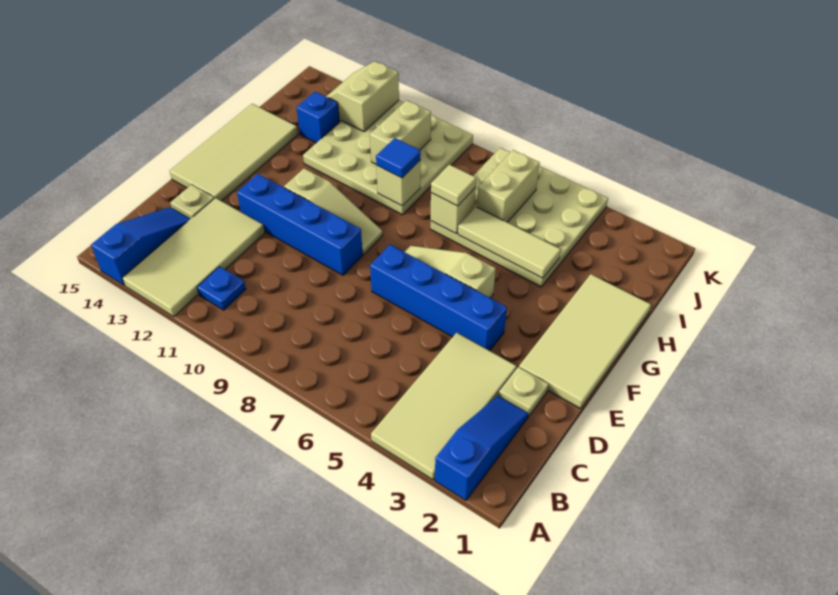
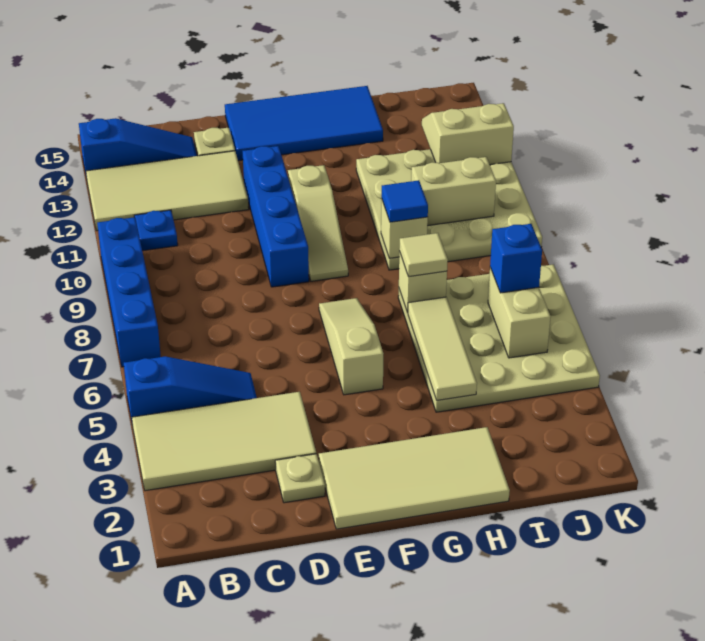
blue slope A2:C2 level 1 top A -> blue slope A5:C5 level 1 top A
blue brick E4:E7 level 1 -> blue brick A7:A10 level 1
tan tile E14:H15 level 1 -> blue tile E14:H15 level 1
tan brick I6:J6 level 2 -> tan brick J5:J6 level 2
blue brick I13 level 1 -> blue brick J6 level 3

